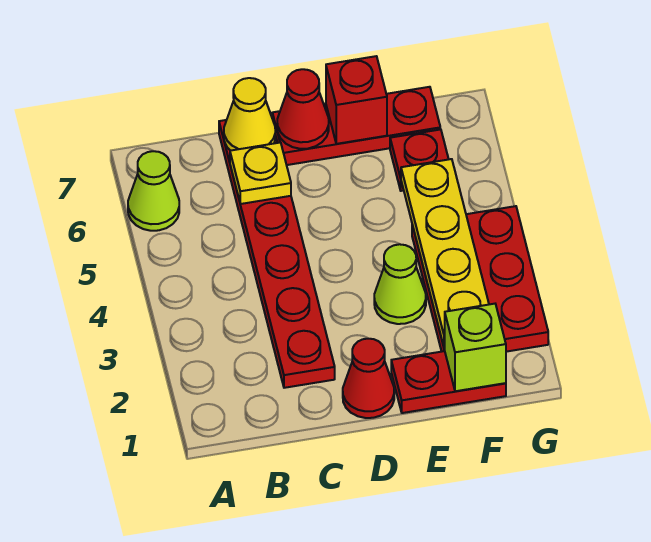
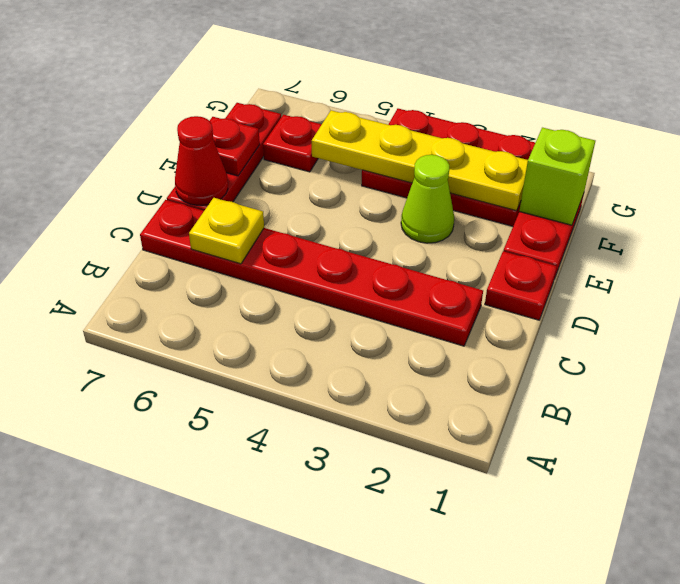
lime cone A6 level 1 -> none
yellow cone C7 level 2 -> none
red cone D1 level 1 -> red plate D1 level 1
red brick E7 level 2 -> red plate E7 level 2

